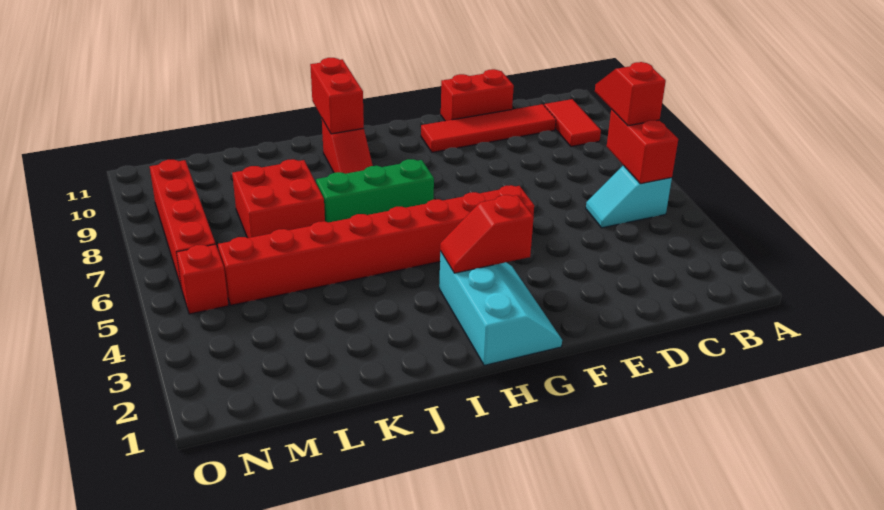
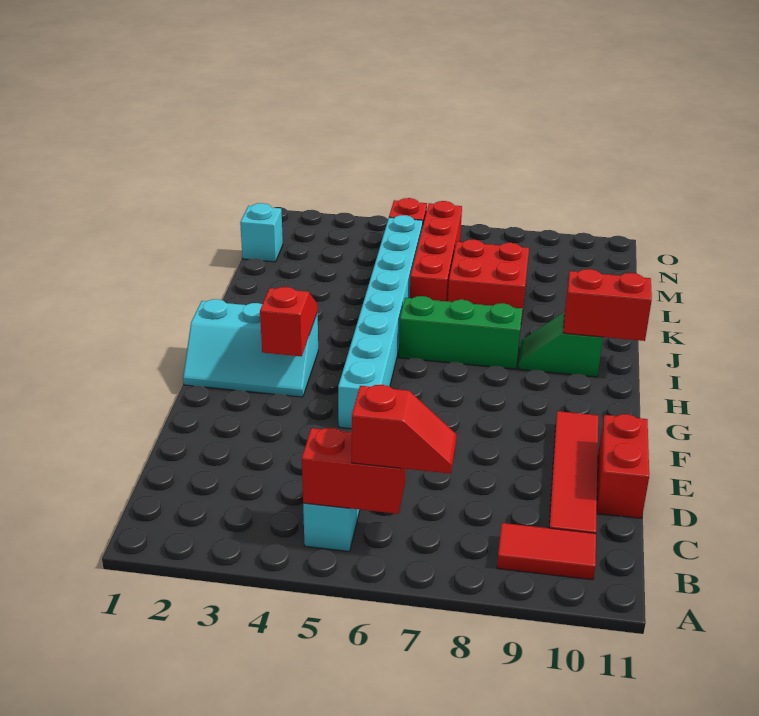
red brick F5:M5 level 1 -> cyan brick F5:M5 level 1
green brick H7:J7 level 1 -> green brick I6:I8 level 1
red slope I9:I10 level 1 top 10 -> green slope I9:I10 level 1 top 10
none -> cyan brick M1 level 1
red brick N6:N9 level 1 -> red brick K6:N6 level 1

